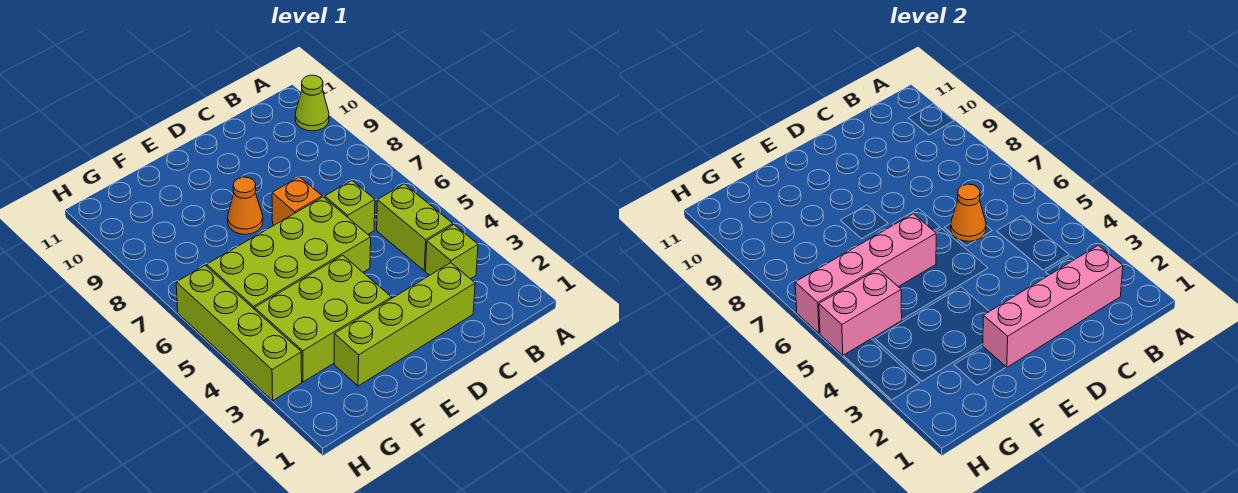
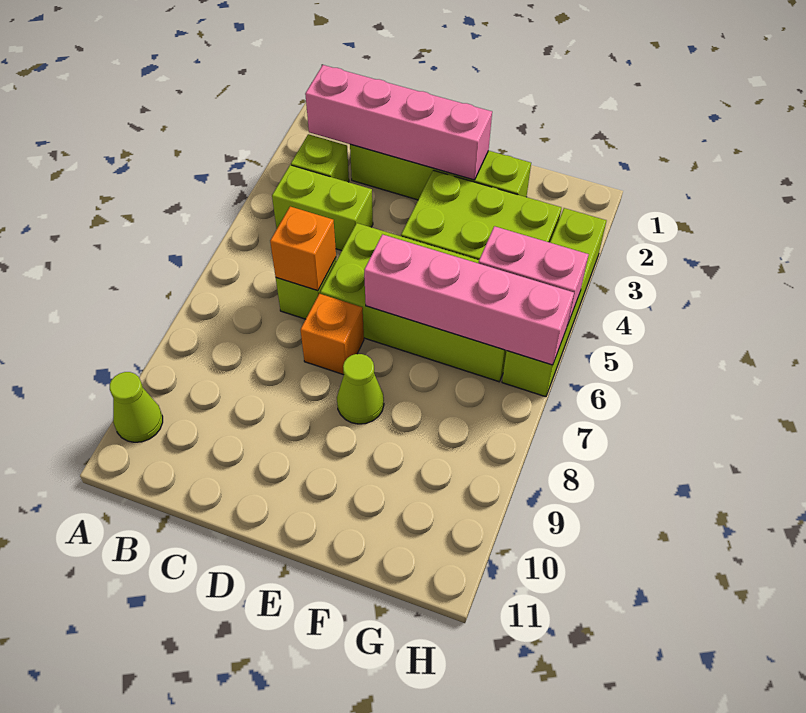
lime brick B4:B5 level 1 -> lime brick B4:C4 level 1
orange cone C6 level 2 -> orange brick C6 level 2
orange cone E8 level 1 -> lime cone E8 level 1

